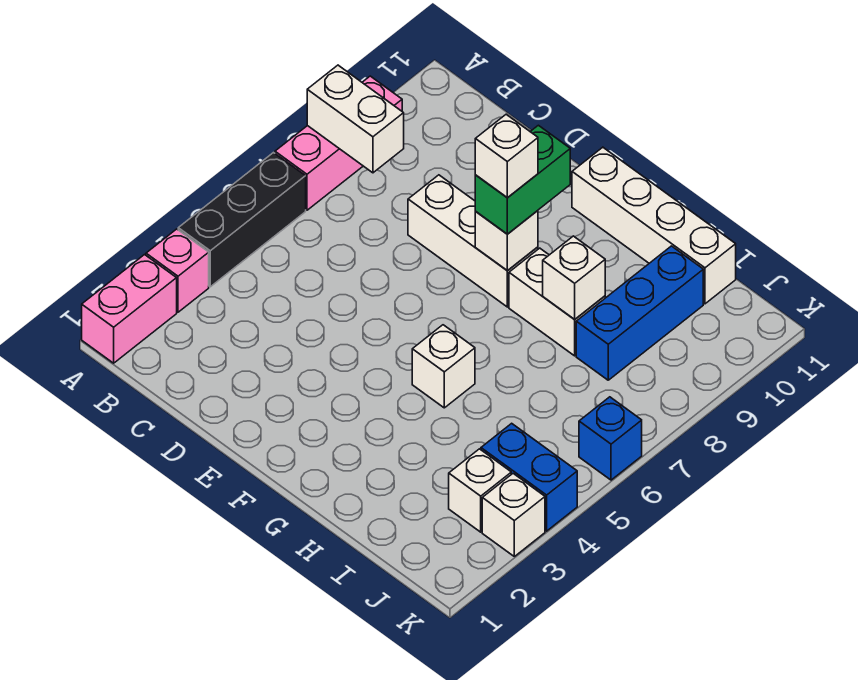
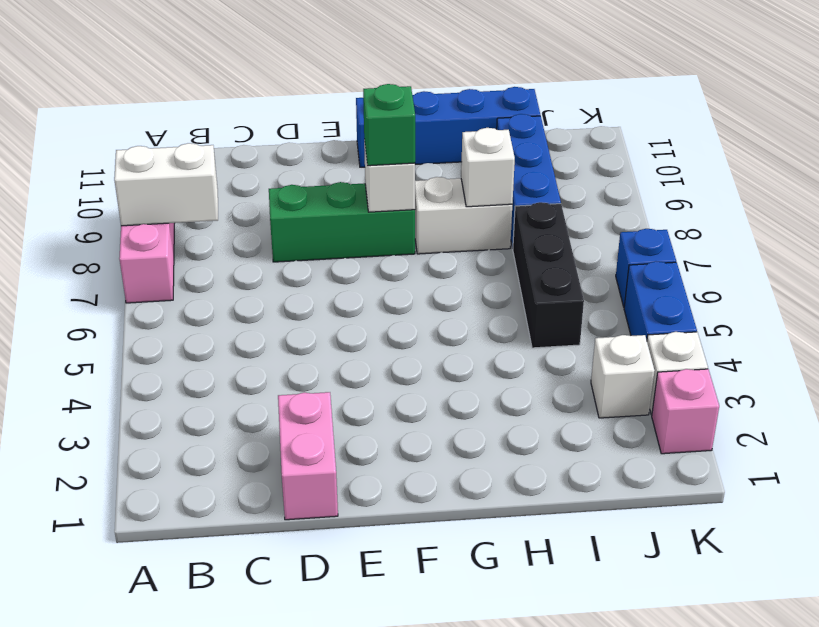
pink brick A1:A2 level 1 -> pink brick D1:D2 level 1
pink brick A3 level 1 -> pink brick K2 level 1
black brick A4:A6 level 1 -> black brick I5:I7 level 1
white brick D8:F8 level 1 -> green brick D8:F8 level 1
green brick F8:F9 level 3 -> green brick F8 level 3
white brick F8 level 4 -> none
white brick F11:I11 level 1 -> blue brick F11:I11 level 1
white brick G5 level 1 -> none
blue brick J4:K4 level 1 -> blue brick K4:K5 level 1

